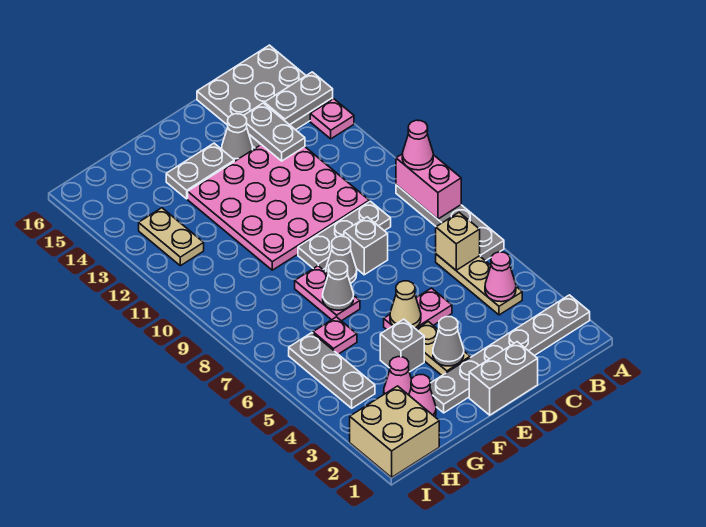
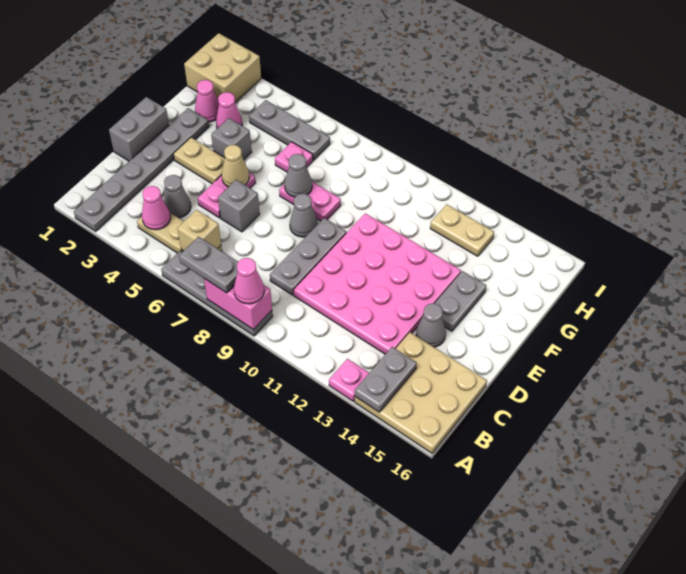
grey plate A14:C16 level 1 -> tan plate A14:C16 level 1
grey plate C13:C14 level 2 -> grey plate A7:A8 level 3
grey brick D8 level 1 -> grey brick D6 level 1
grey cone E3 level 2 -> grey cone C4 level 1

